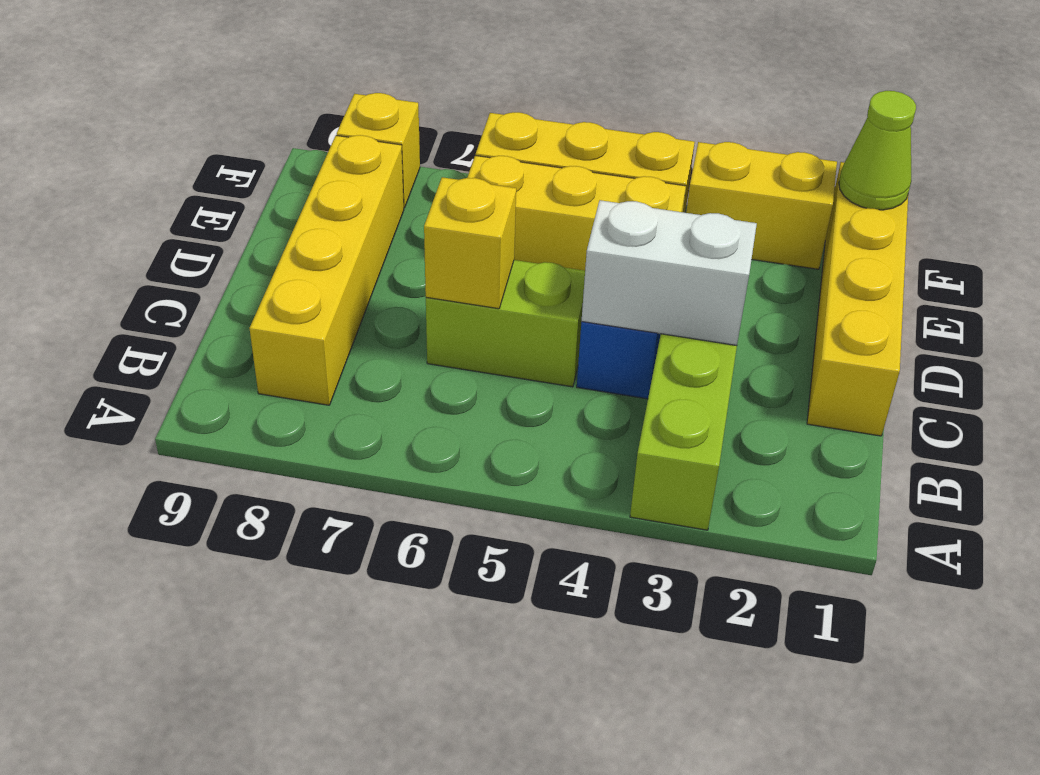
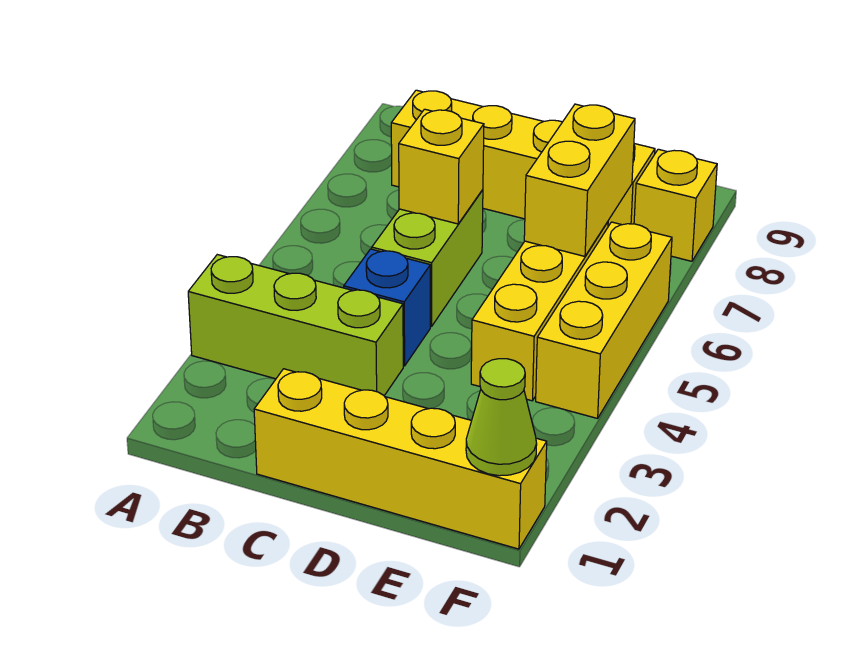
white brick C3:C4 level 2 -> none
yellow brick F2:F3 level 1 -> yellow brick E6:E7 level 2

